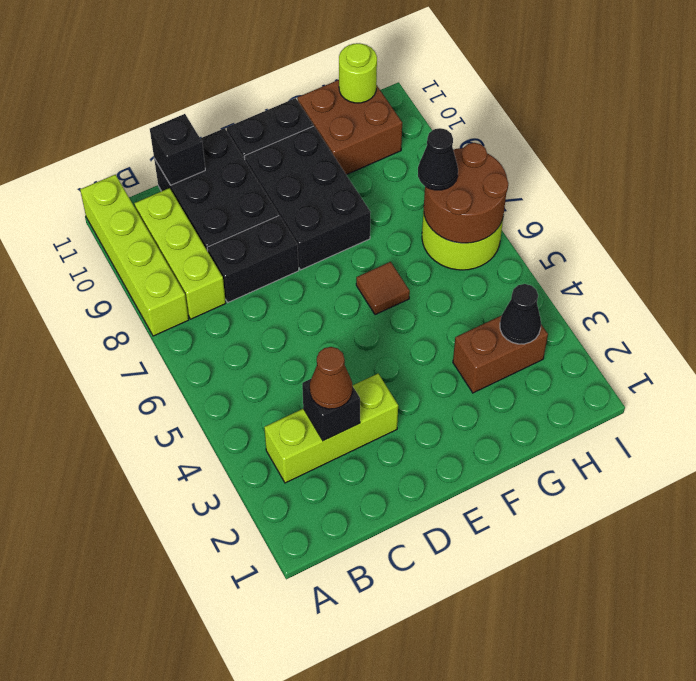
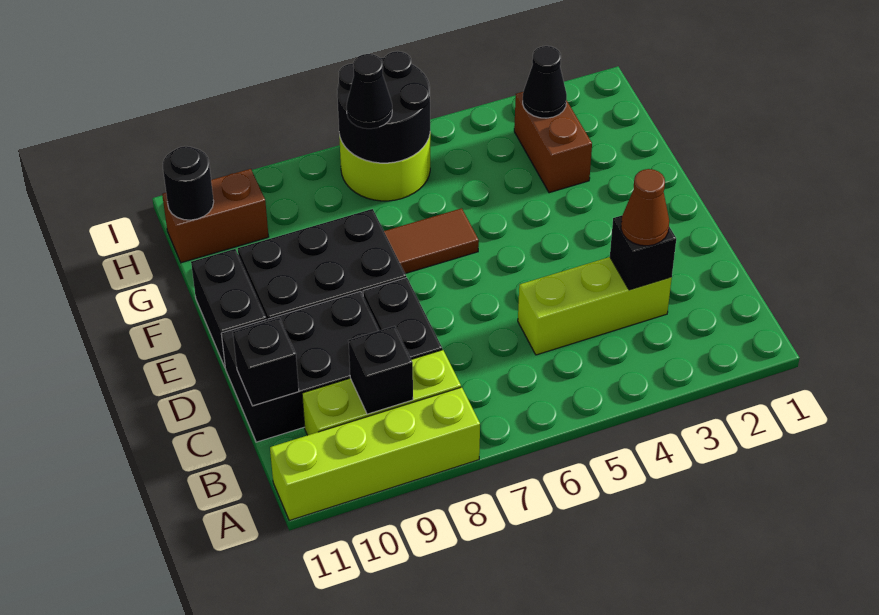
lime brick B3:D3 level 1 -> lime brick C3:C5 level 1
none -> black brick B9 level 2
brown tile F6 level 1 -> brown tile F6:F7 level 1
brown brick G10:H11 level 1 -> brown brick H10:H11 level 1
brown round brick H6:I7 level 2 -> black round brick H6:I7 level 2
lime round brick H11 level 2 -> black round brick H11 level 2

